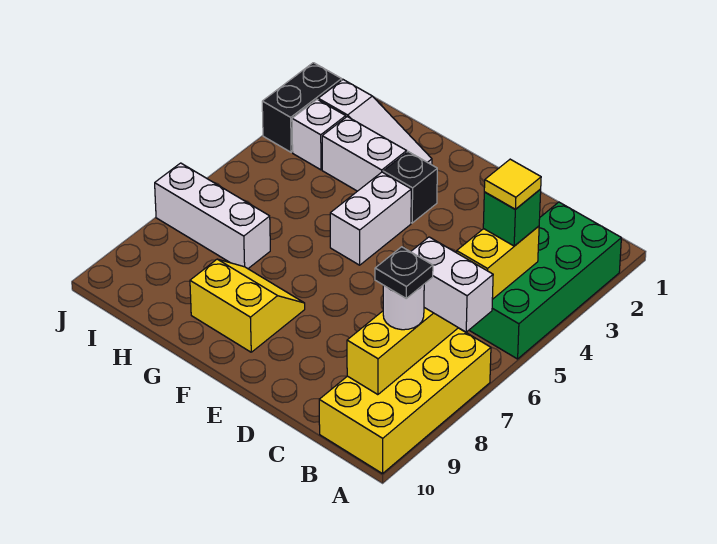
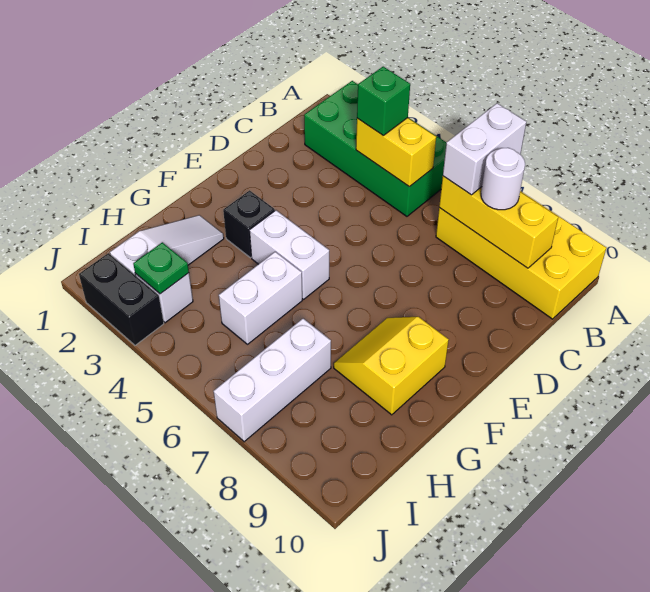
yellow tile B4 level 4 -> none
black plate B8 level 4 -> none
white brick G3:H3 level 1 -> white brick G5:H5 level 1
none -> green plate I3 level 2

